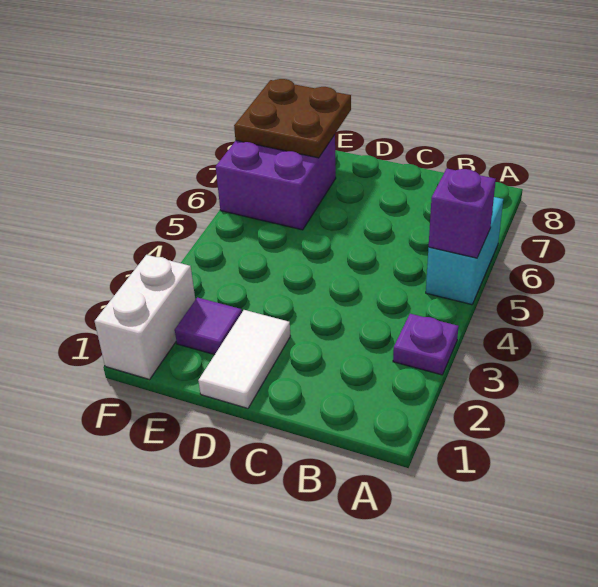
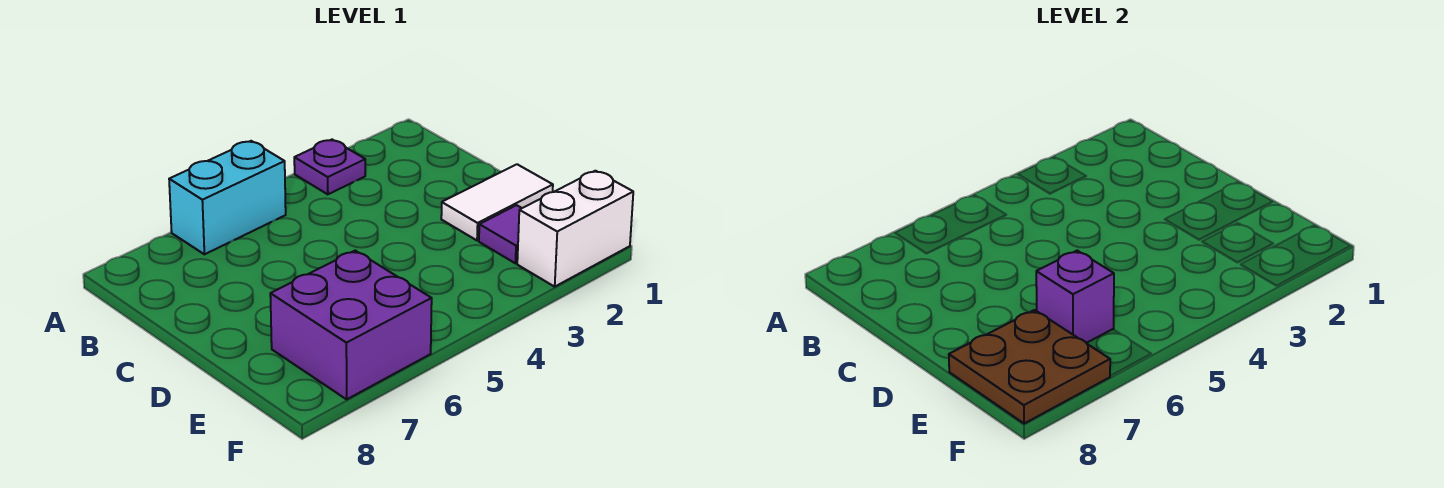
purple brick A5 level 2 -> purple brick E6 level 2

